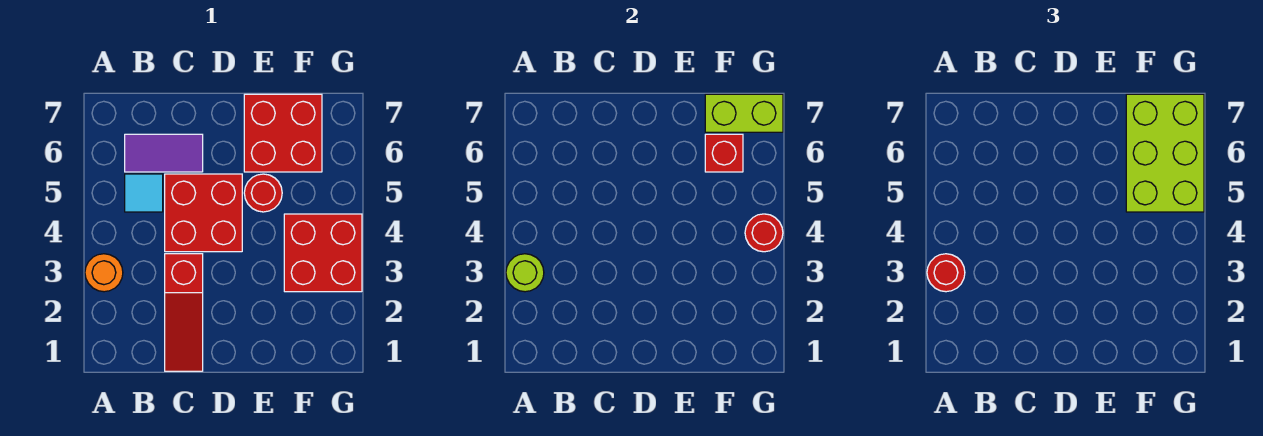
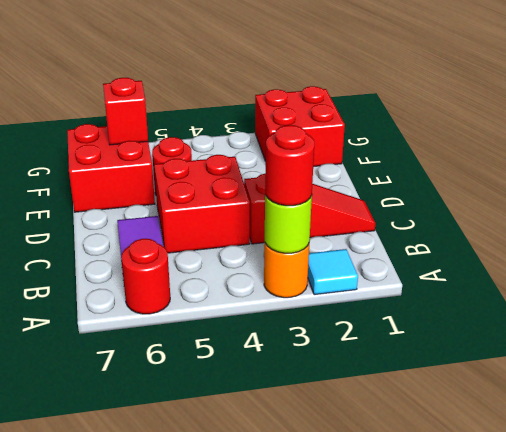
cyan tile B5 level 1 -> cyan tile A2 level 1
red brick F3:G4 level 1 -> red brick F1:G2 level 1
lime brick F5:G7 level 3 -> none
lime brick F7:G7 level 2 -> none
red round brick G4 level 2 -> red round brick A6 level 1

